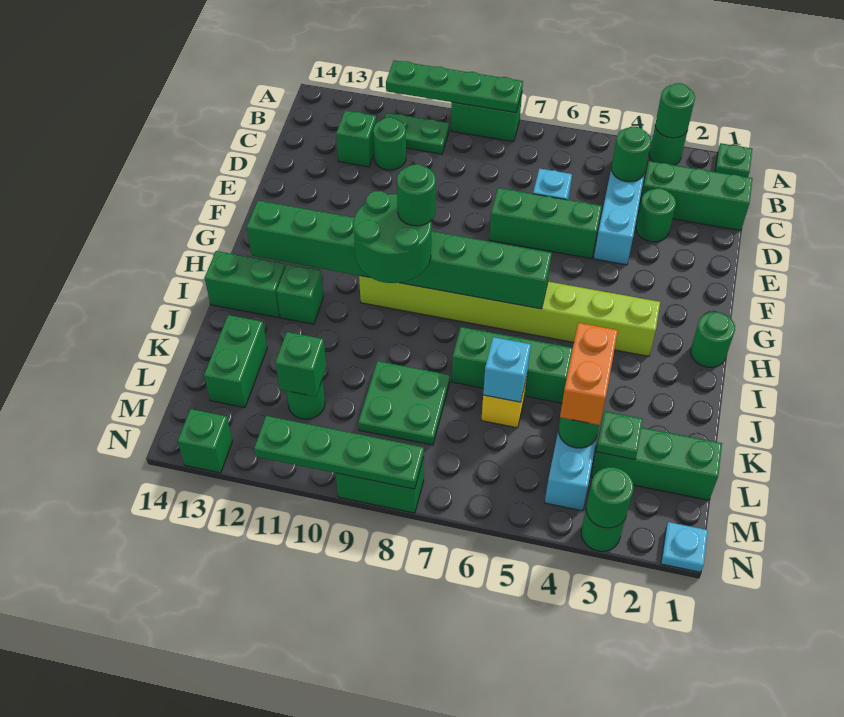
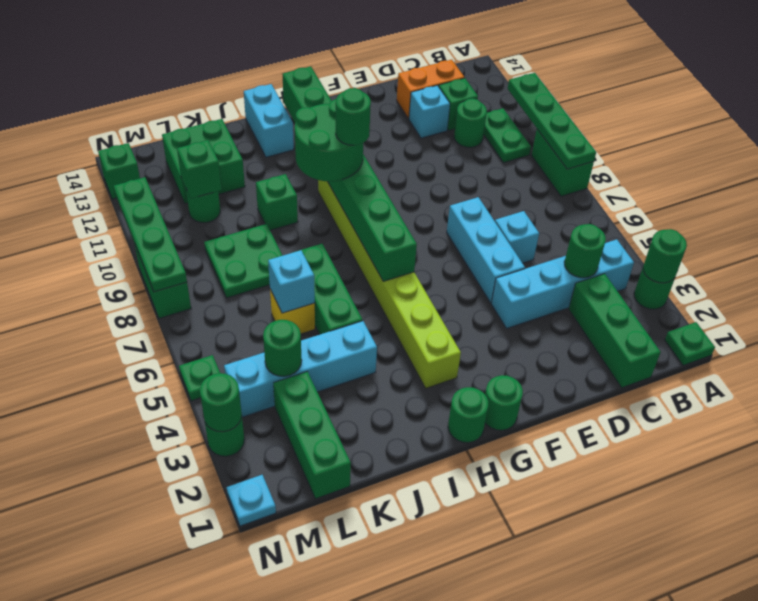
green round brick D3 level 1 -> green round brick G1 level 1
none -> cyan brick D12 level 1
green brick E5:E7 level 1 -> cyan brick E5:E7 level 1
green brick I12 level 1 -> green brick J10 level 1
green brick I13:I14 level 1 -> cyan brick I13:I14 level 1
orange brick K4:L4 level 3 -> orange brick C13:D13 level 1
green brick K13:L13 level 1 -> green brick K12:L13 level 1
green plate L3 level 2 -> green plate N5 level 1

